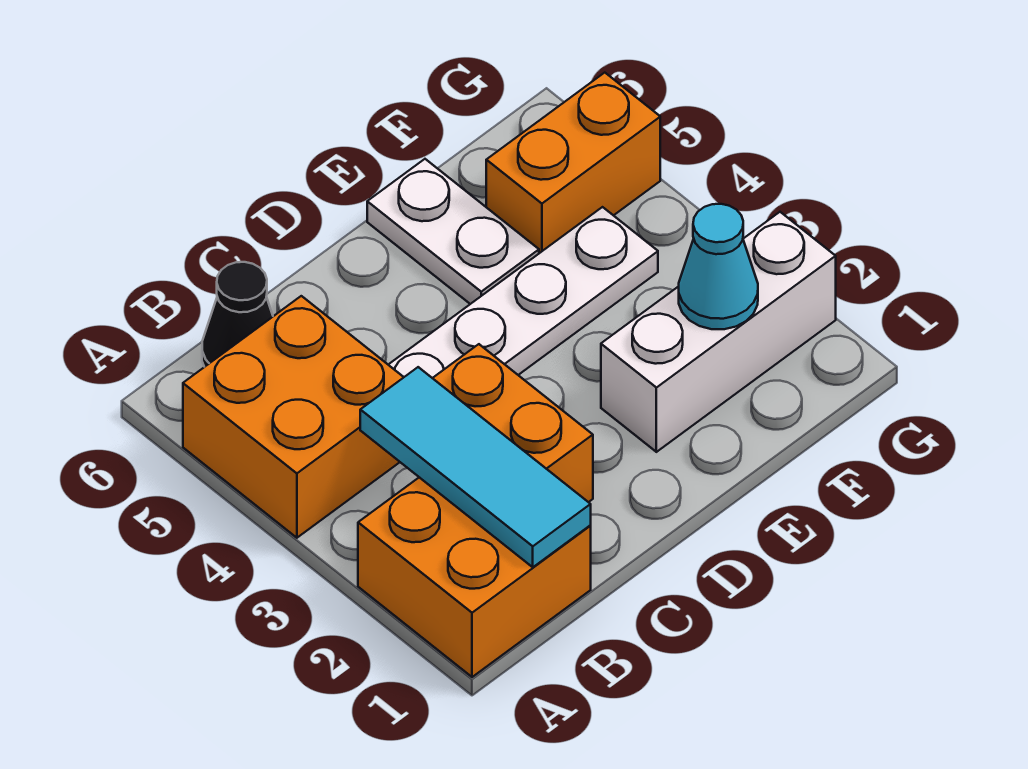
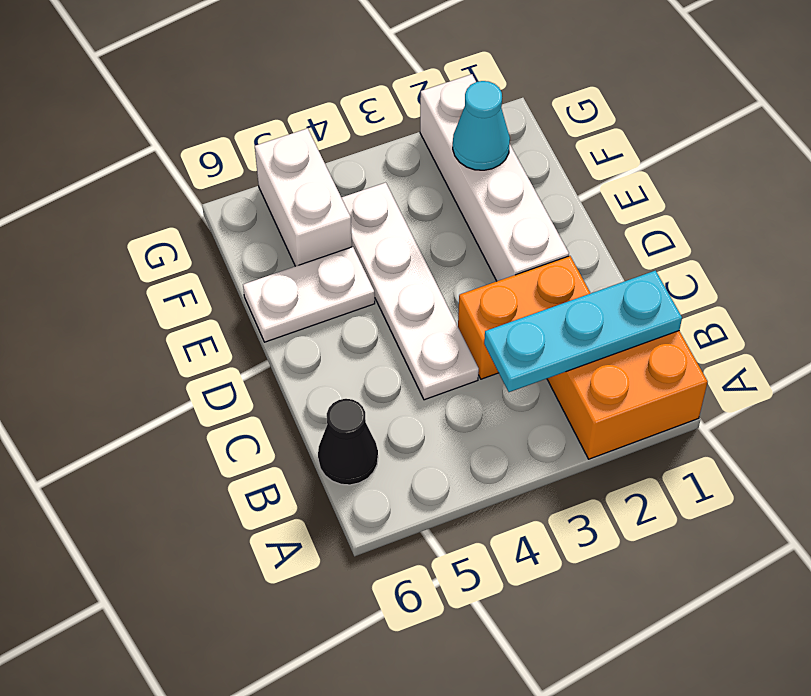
orange brick A4:B5 level 1 -> none
cyan tile B1:B3 level 2 -> cyan plate B1:B3 level 2
white brick E2:G2 level 1 -> white brick D2:G2 level 1
orange brick F5:G5 level 1 -> white brick F5:G5 level 1

